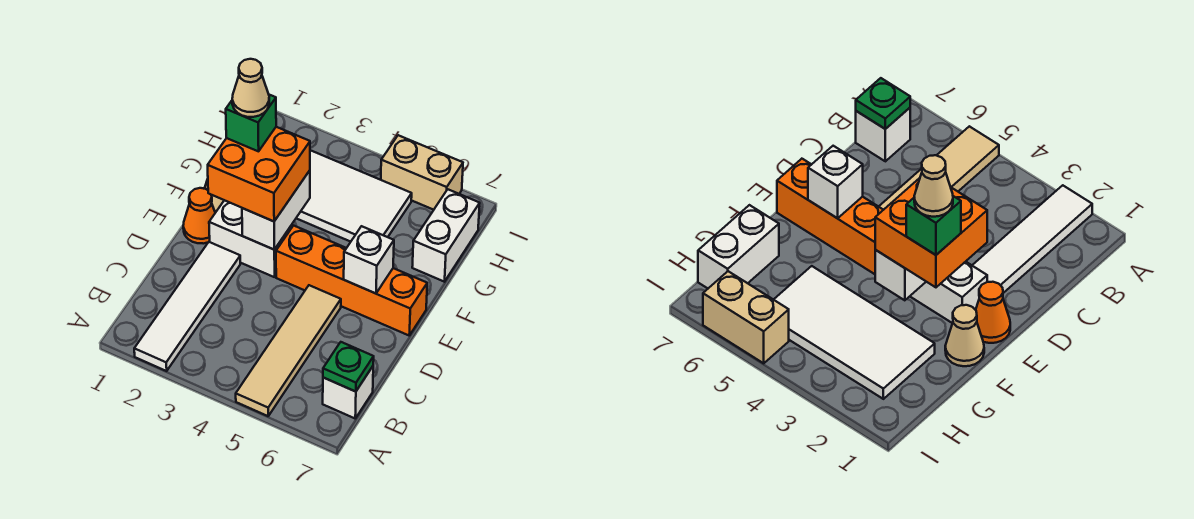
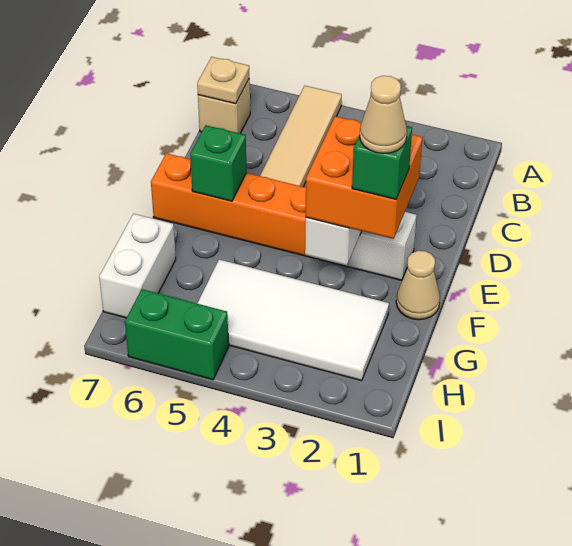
white tile A2:D2 level 1 -> none
white brick B7 level 1 -> tan brick B7 level 1
green plate B7 level 2 -> tan plate B7 level 2
orange cone E1 level 1 -> none
white brick E6 level 2 -> green brick E6 level 2
tan brick I5:I6 level 1 -> green brick I5:I6 level 1

